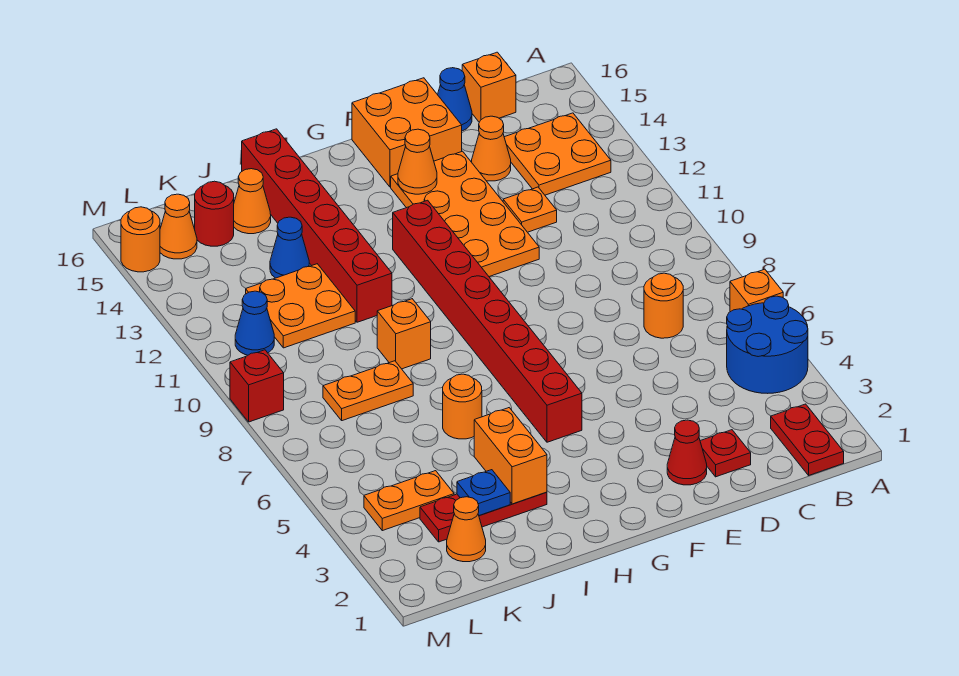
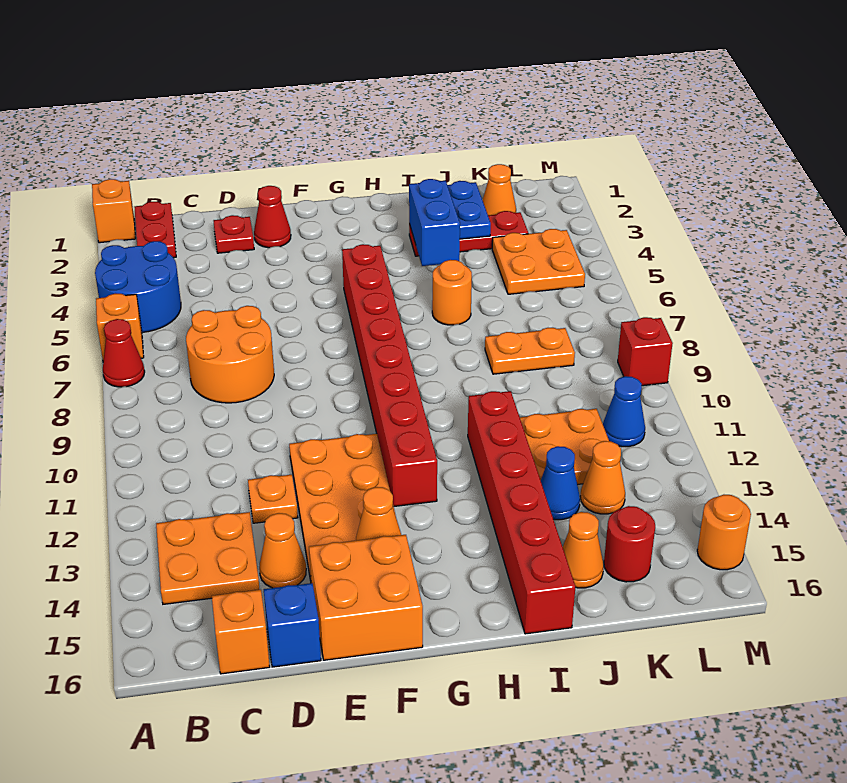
none -> red cone A7 level 1
orange round brick C7 level 1 -> orange round brick C7:D8 level 1
blue cone D16 level 1 -> blue brick D16 level 1
orange brick I3:I4 level 2 -> blue brick I3:I4 level 2
orange brick I9 level 1 -> orange brick A1 level 1
blue plate J3 level 2 -> blue plate J2:J3 level 2
orange plate K4:L4 level 1 -> orange plate K4:L5 level 1
orange cone L15 level 1 -> orange cone K13 level 1

